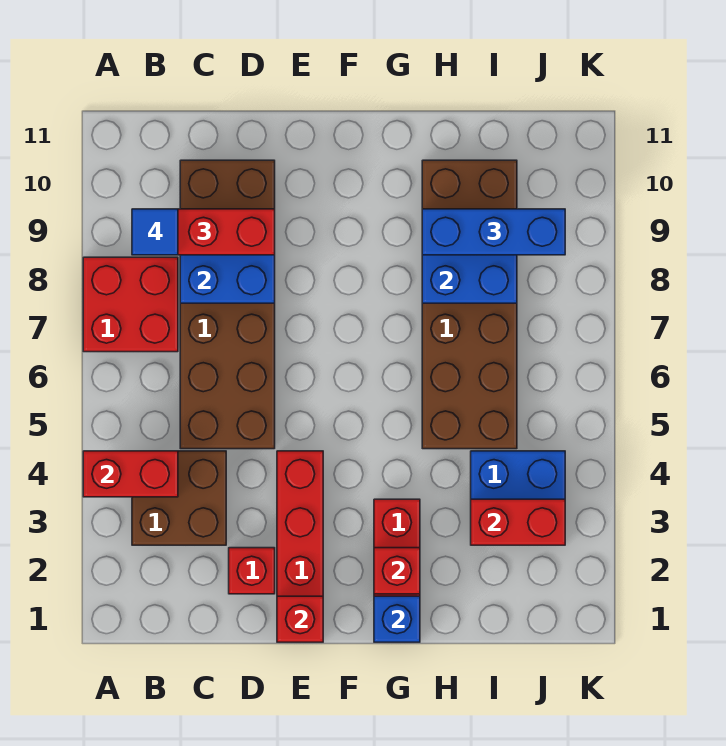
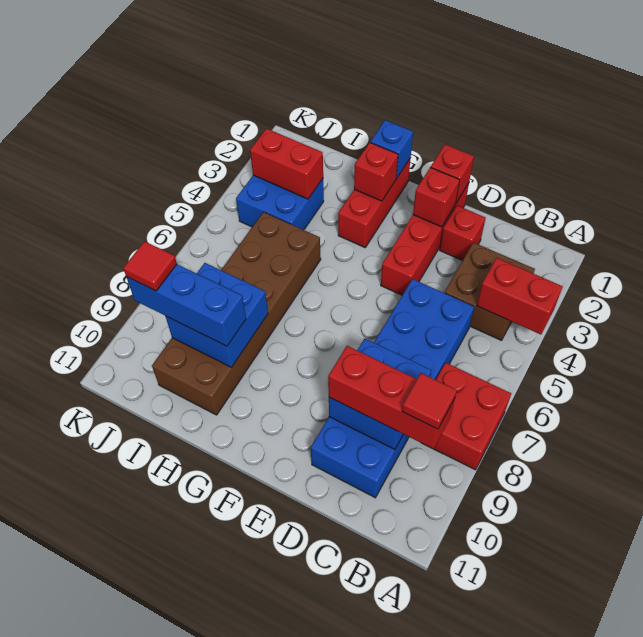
blue tile B9 level 4 -> red tile B9 level 4
brown brick C5:D10 level 1 -> blue brick C5:D10 level 1
none -> red brick E2 level 2
none -> red tile J9 level 4

